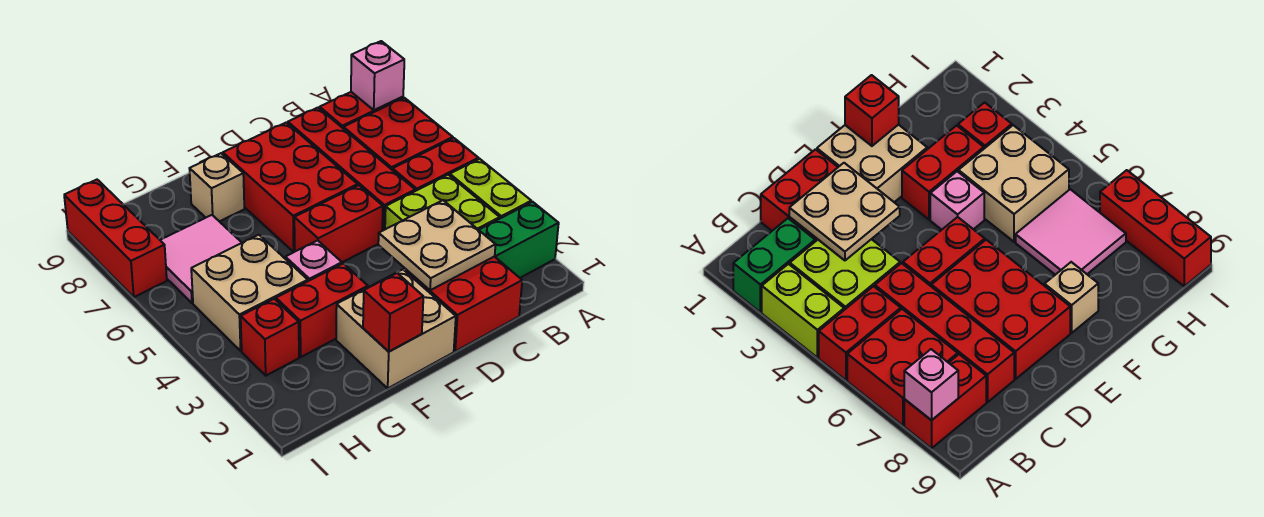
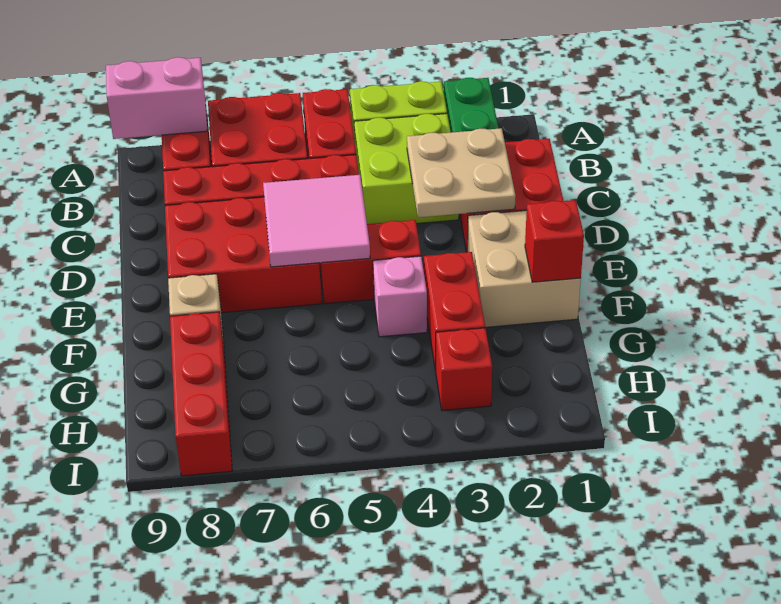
pink brick A8 level 2 -> pink brick A8:A9 level 2
red brick D5:E5 level 1 -> red brick E4:E5 level 1
tan brick G4:H5 level 1 -> none
pink tile G6:H7 level 1 -> pink tile D5:E6 level 2
red brick I7:I9 level 1 -> red brick G8:I8 level 1

